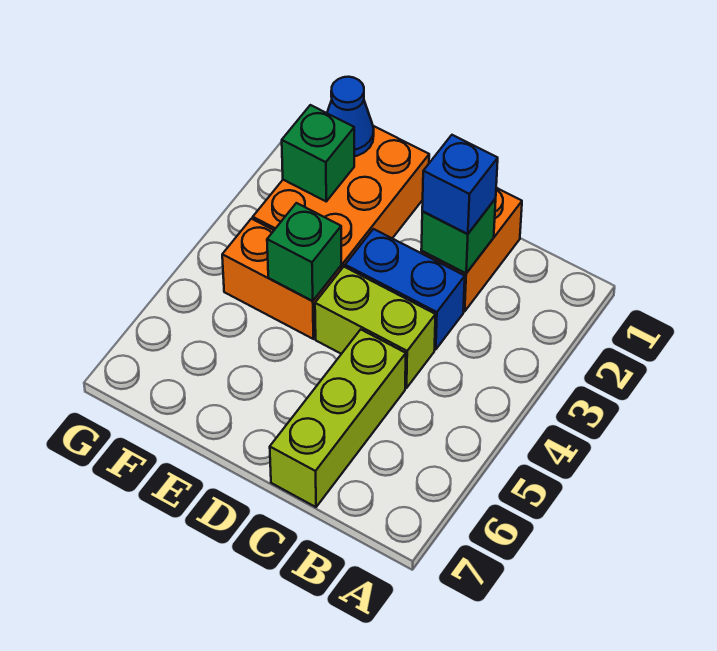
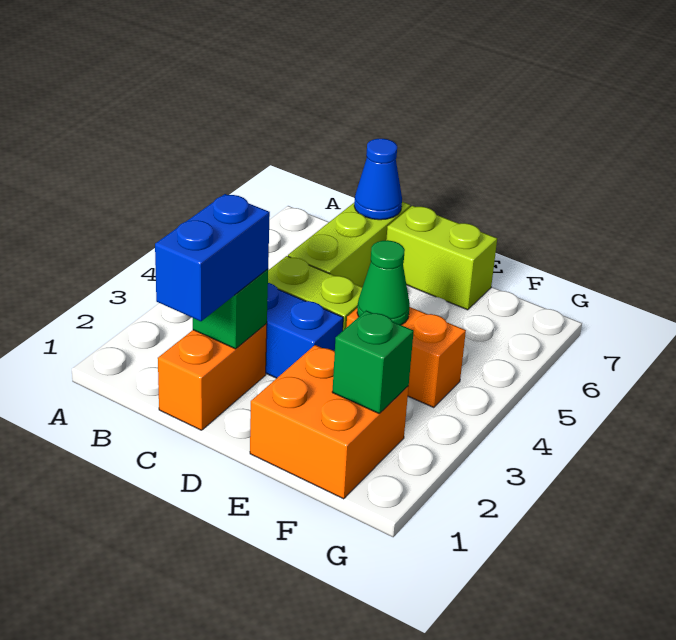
blue brick C2 level 3 -> blue brick C1:C2 level 3
none -> lime brick D7:E7 level 1
orange brick E1:F3 level 1 -> orange brick E1:F2 level 1
green brick E4 level 2 -> green cone E4 level 2
blue cone F1 level 2 -> blue cone C7 level 2

